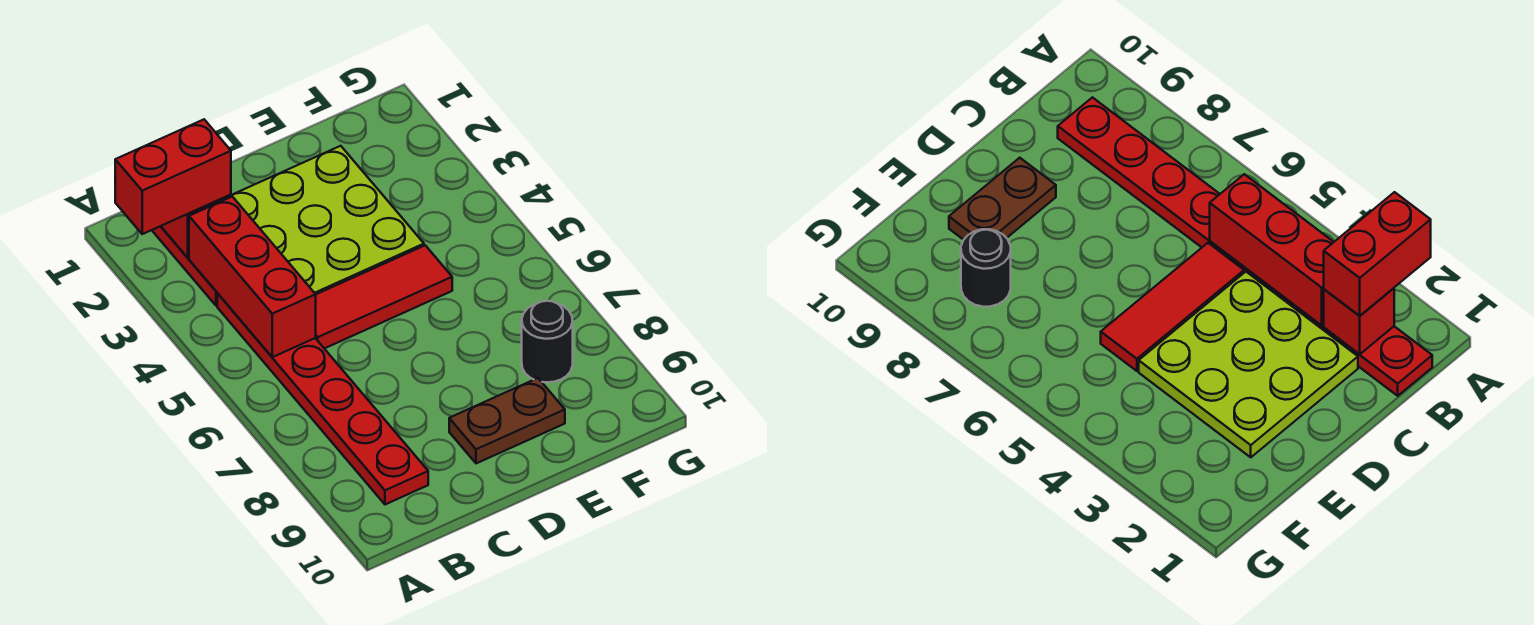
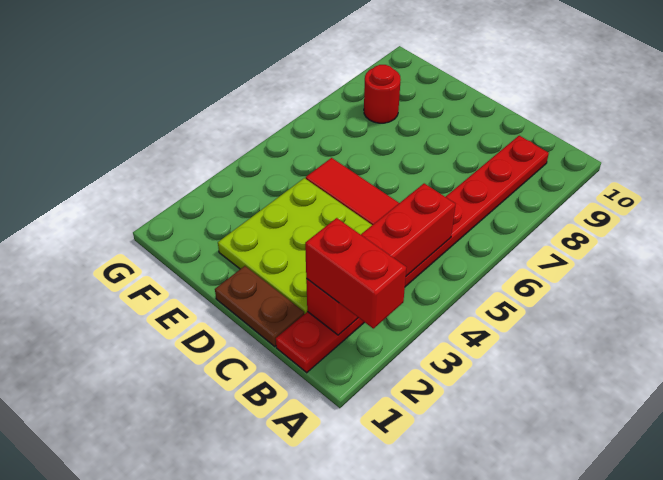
brown plate D9:E9 level 1 -> brown plate C1:D1 level 1
black round brick F8 level 1 -> red round brick F8 level 1

